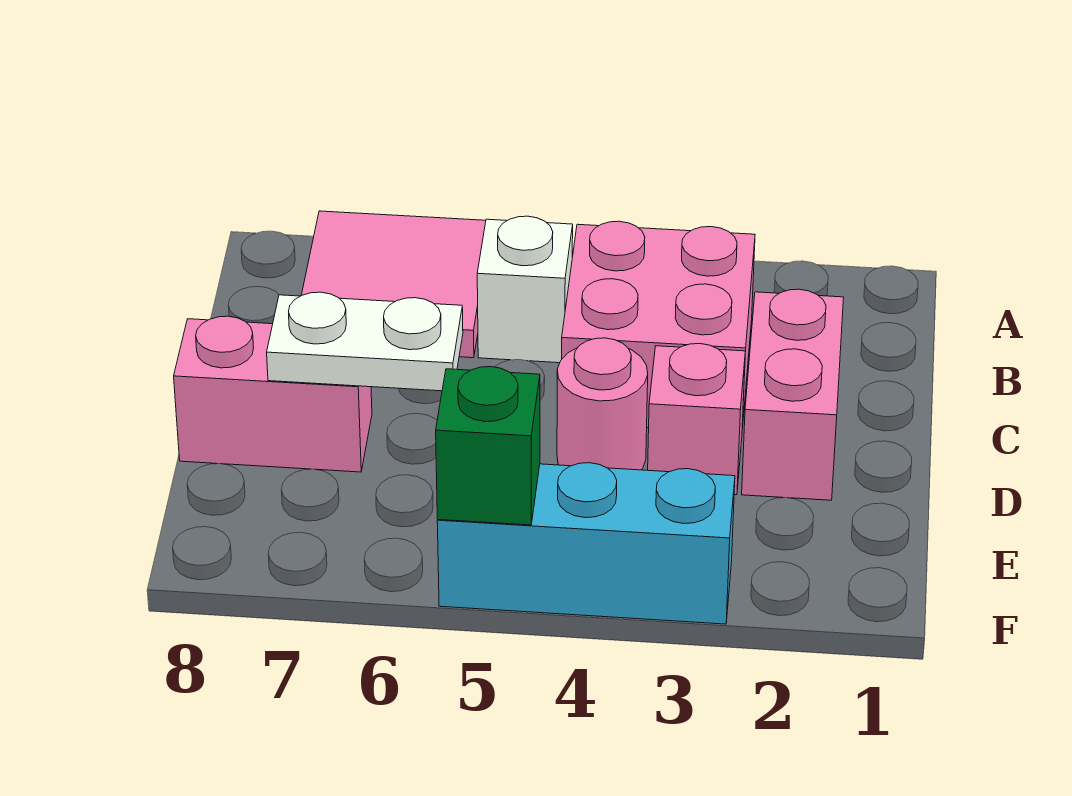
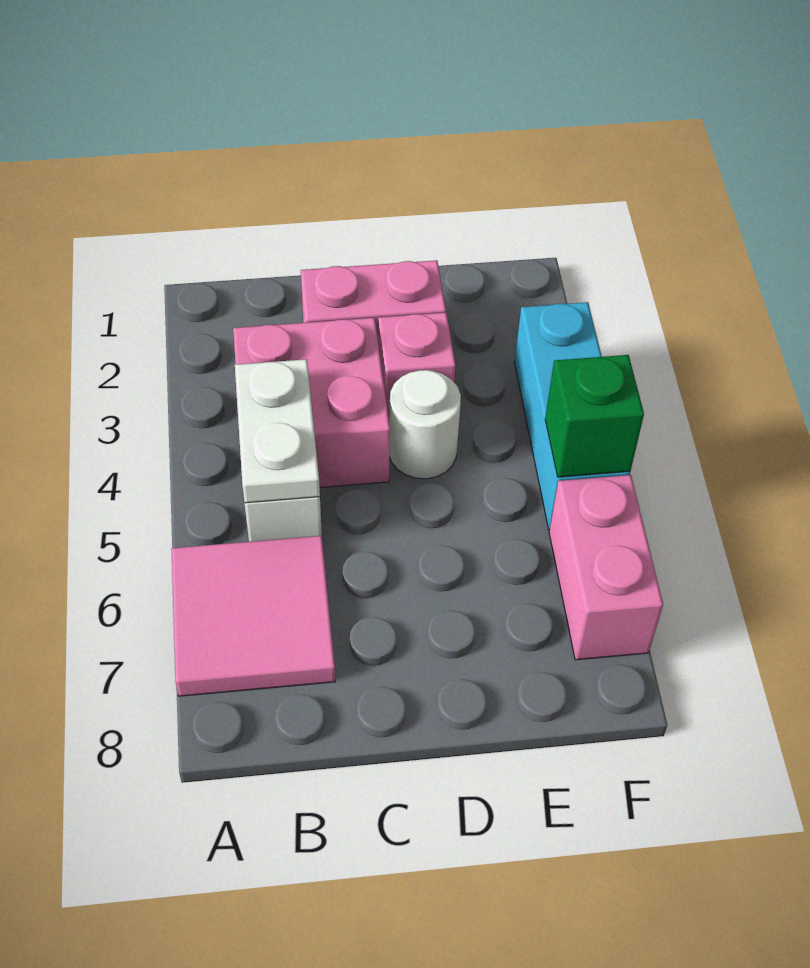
pink round brick D4 level 1 -> white round brick D4 level 1
white plate D6:D7 level 2 -> white plate B4:B5 level 2
pink brick D7:D8 level 1 -> pink brick F6:F7 level 1

